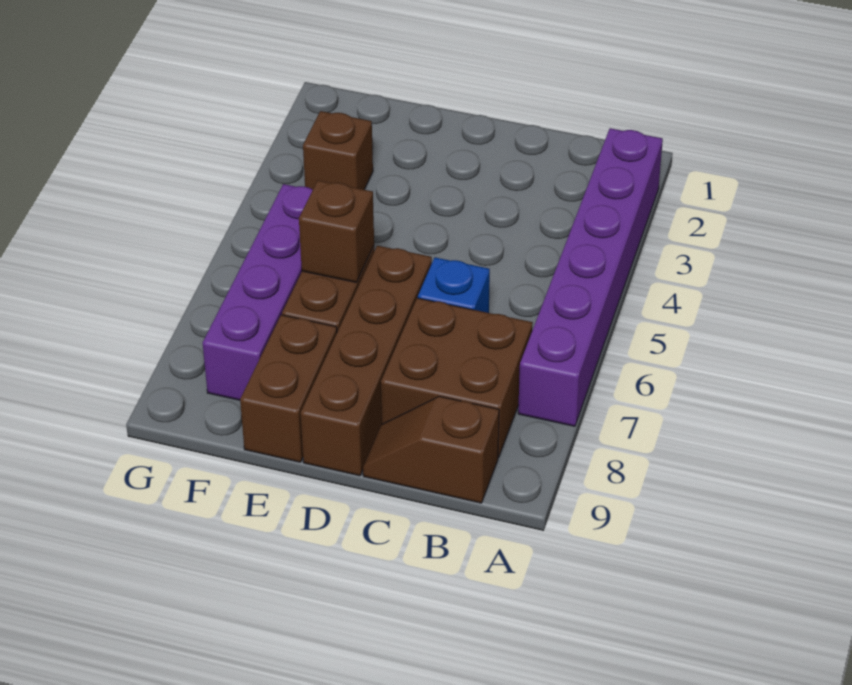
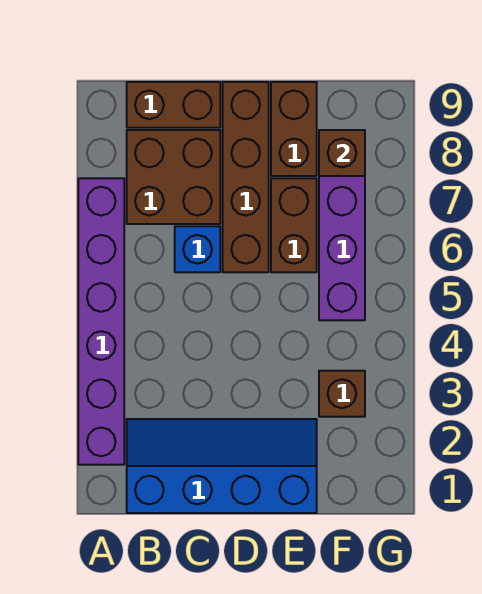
none -> blue slope B1:E2 level 1 top 1
brown slope B9:C9 level 1 top B -> brown brick B9:C9 level 1
brown brick E6 level 2 -> brown brick F8 level 2

